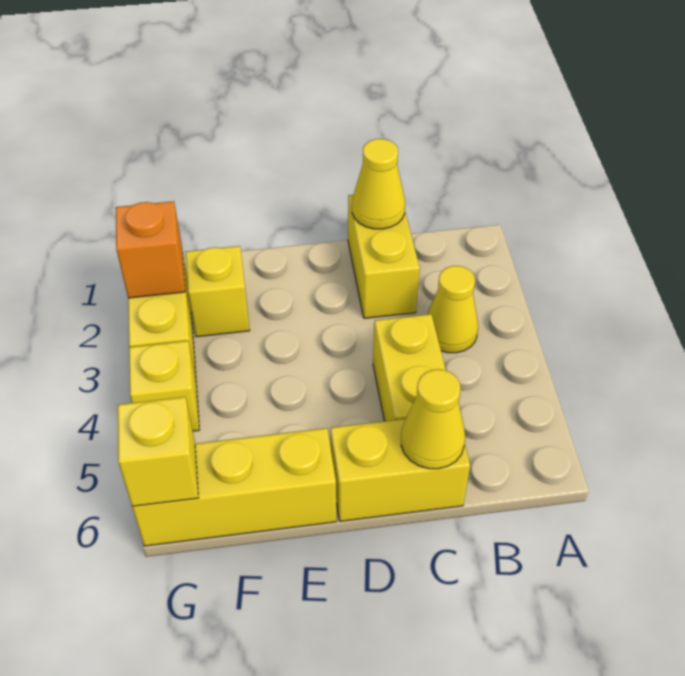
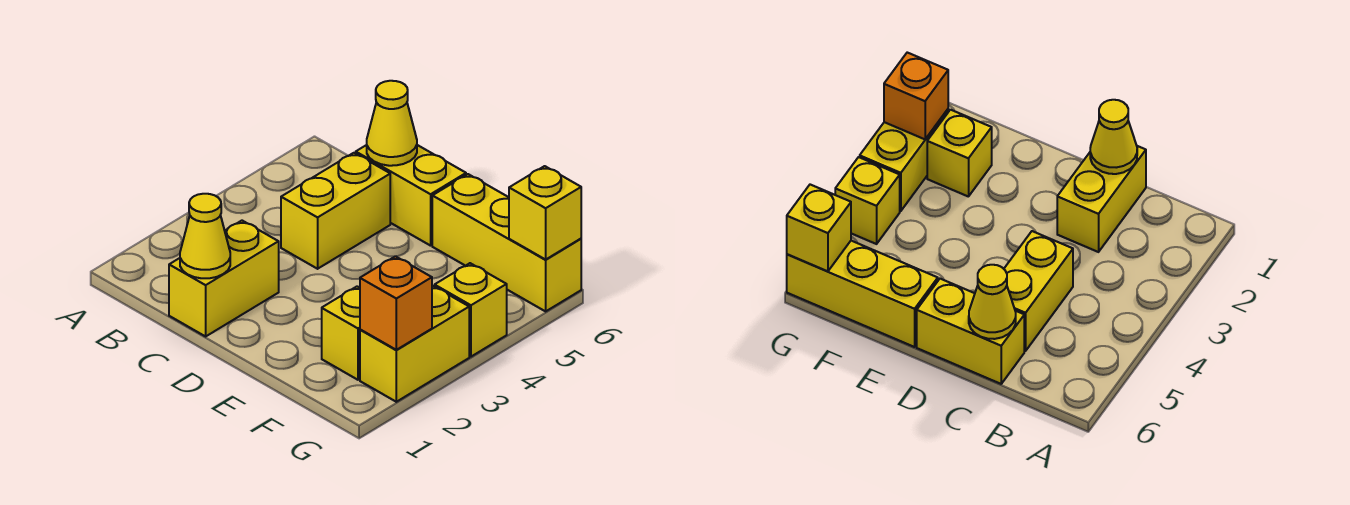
yellow cone B3 level 1 -> none

